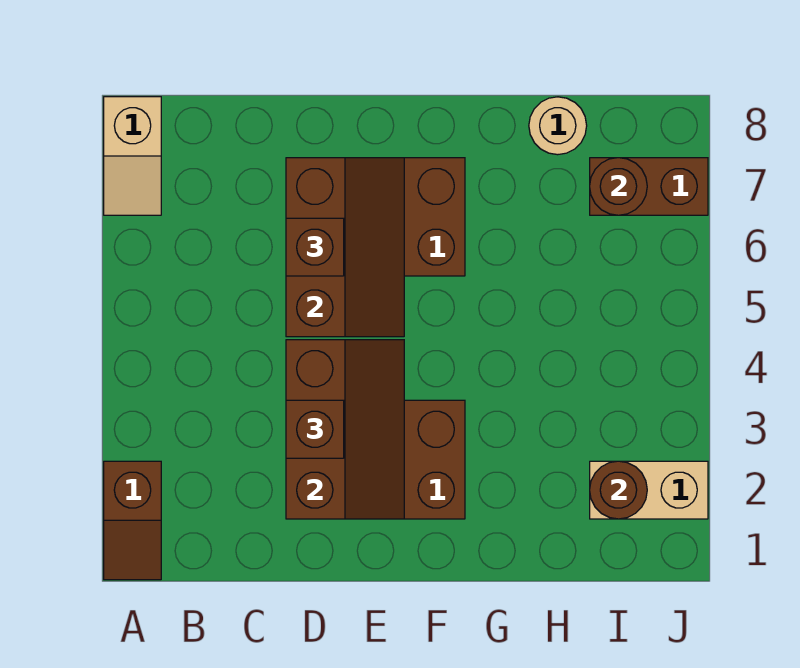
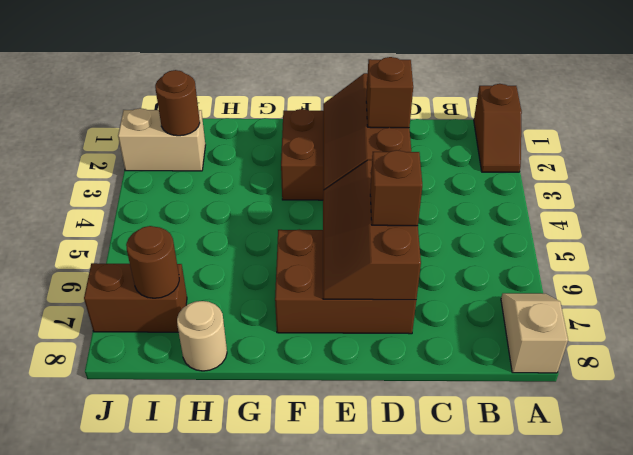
brown slope A1:A2 level 1 top 2 -> brown slope A1:A2 level 1 top 1

